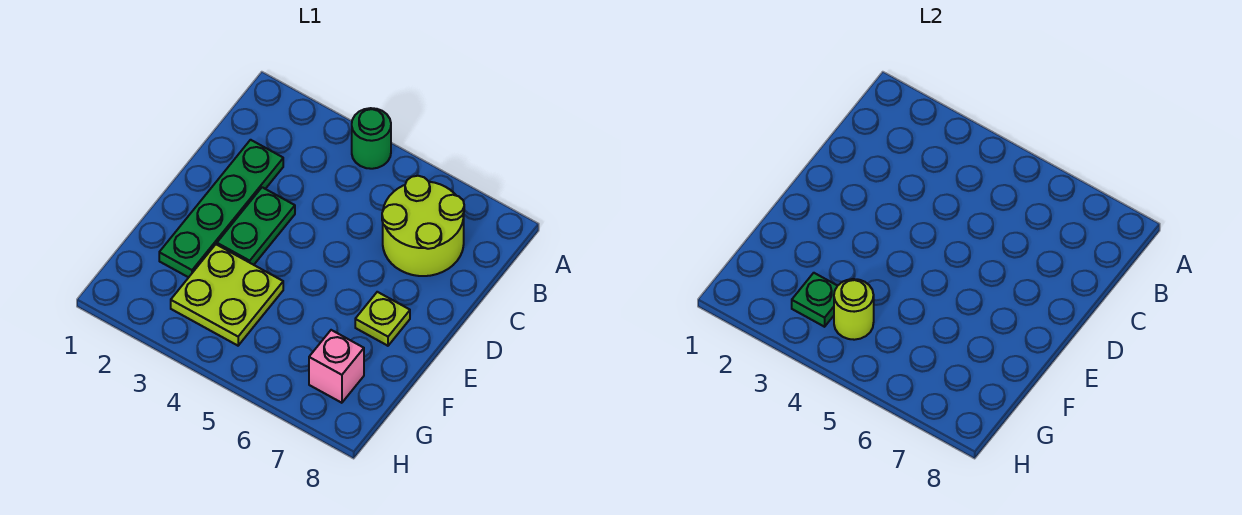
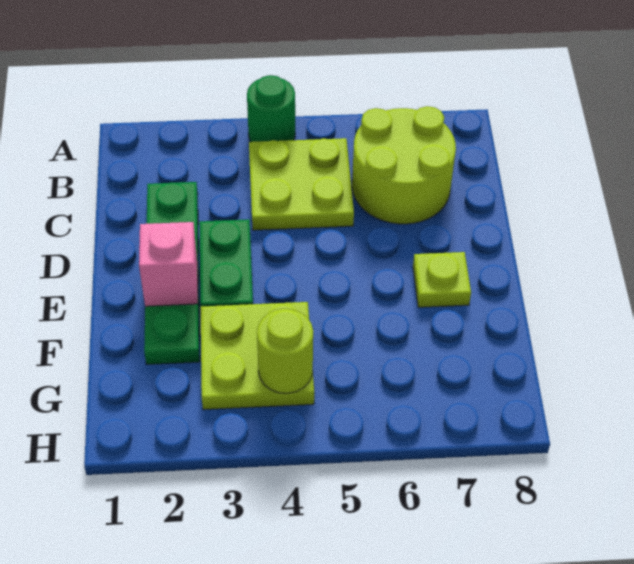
none -> lime plate B4:C5 level 1
green plate G3 level 2 -> none
pink brick G7 level 1 -> pink brick E2 level 2

